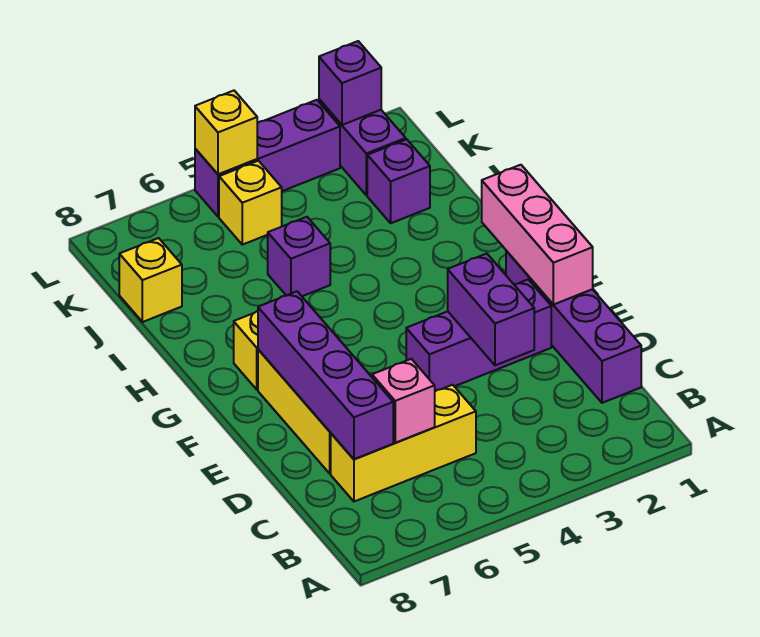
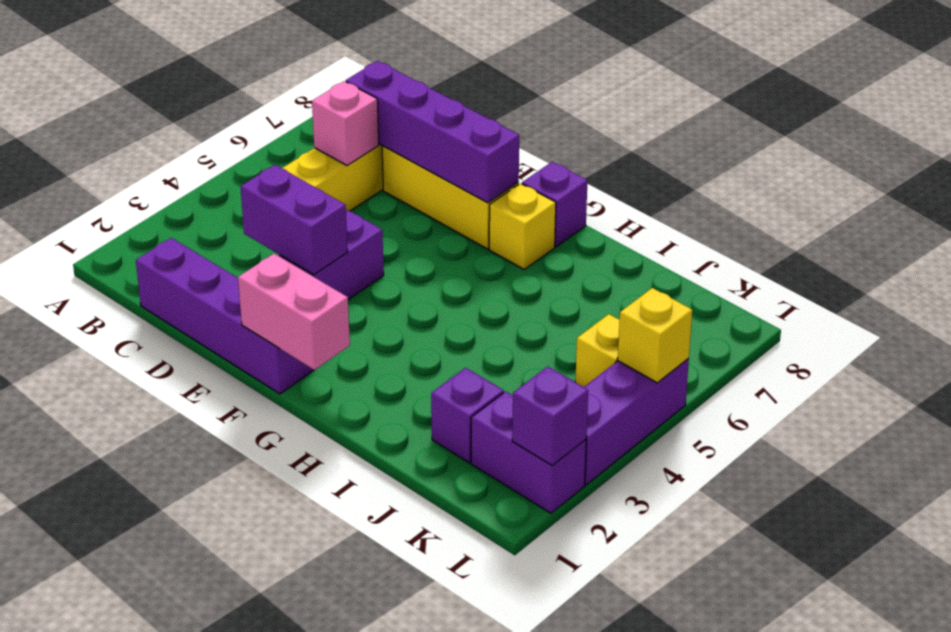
pink brick E1:G1 level 2 -> pink brick F1:G1 level 2
purple brick I5 level 1 -> purple brick G8 level 1
yellow brick J8 level 1 -> none

